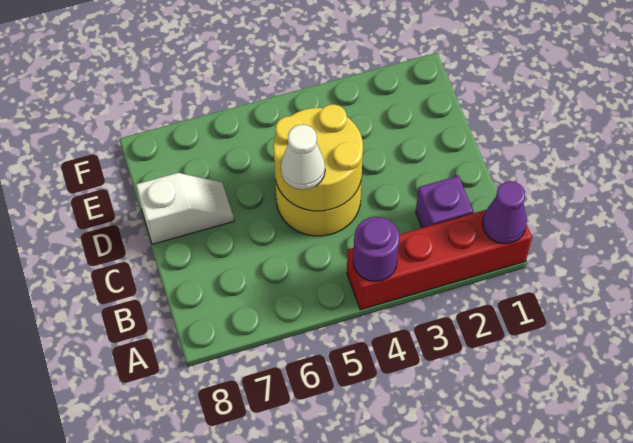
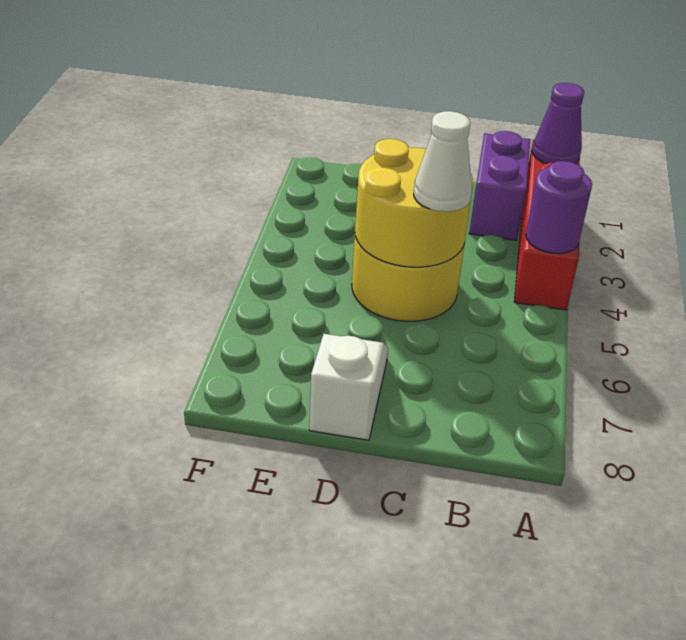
purple brick B2 level 1 -> purple brick B1:B2 level 1

